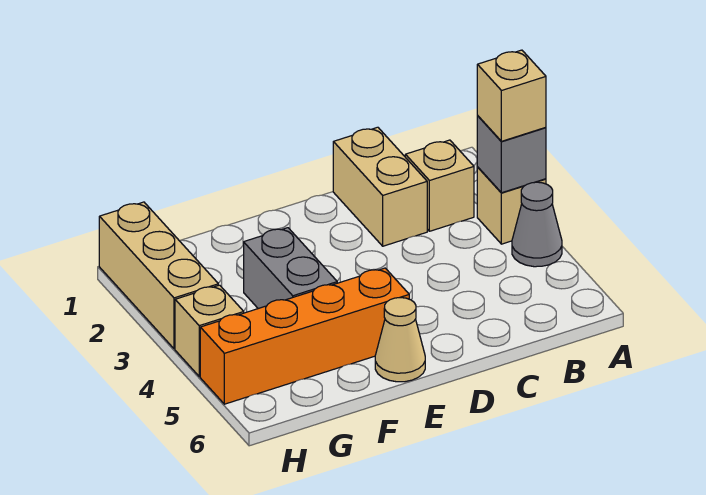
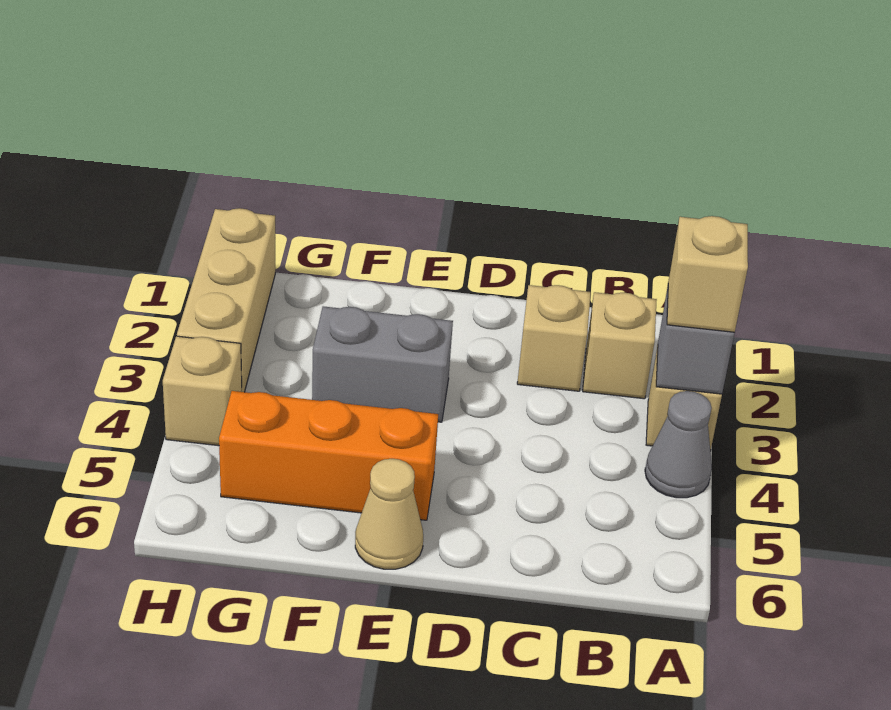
tan brick C1:C2 level 1 -> tan brick C2 level 1
orange brick E5:H5 level 1 -> orange brick E5:G5 level 1
grey brick F3:F4 level 1 -> grey brick E3:F3 level 1

